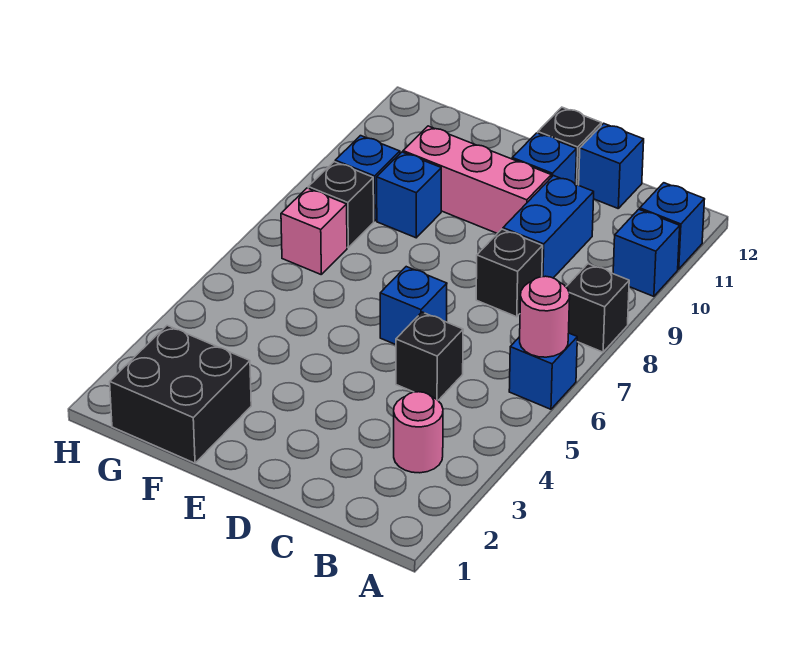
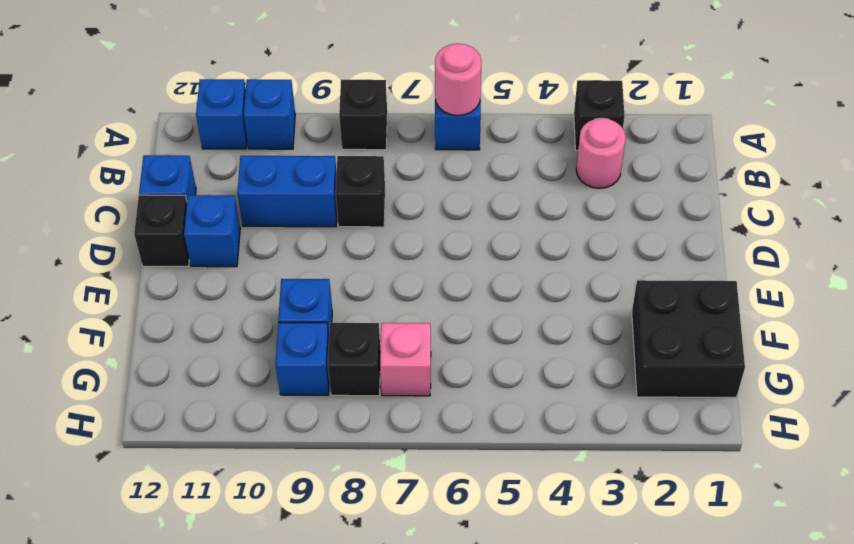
black brick C5 level 1 -> black brick A3 level 1
blue brick D6 level 1 -> none
pink brick D10:F10 level 1 -> none

